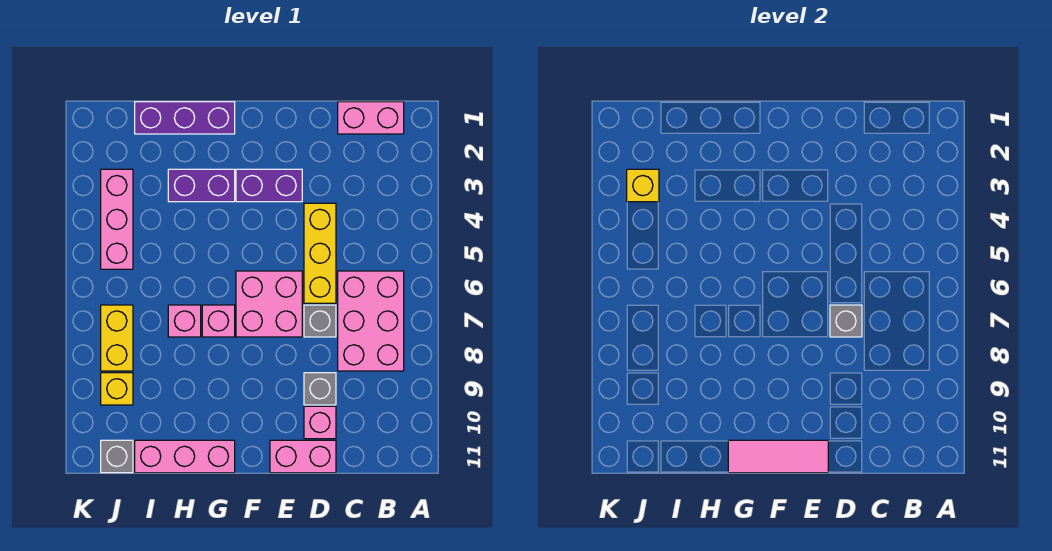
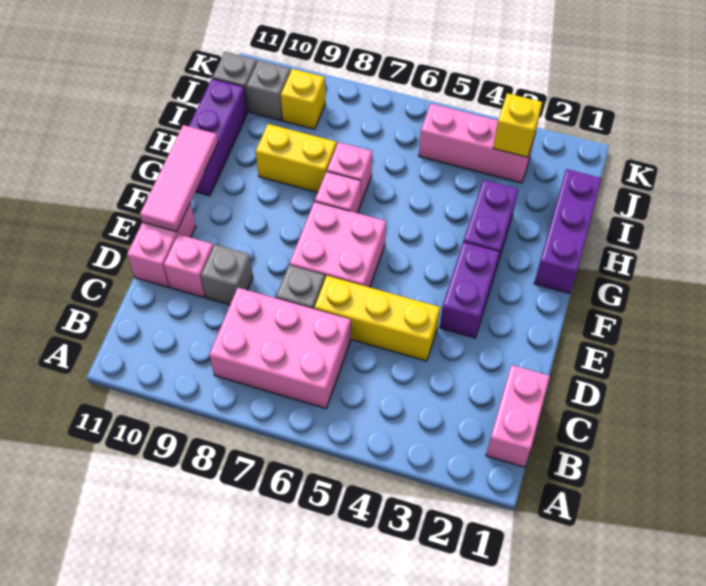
grey brick D7 level 2 -> grey brick J10 level 1
pink brick G11:I11 level 1 -> purple brick G11:I11 level 1
yellow brick J7:J8 level 1 -> yellow brick H8:H9 level 1

